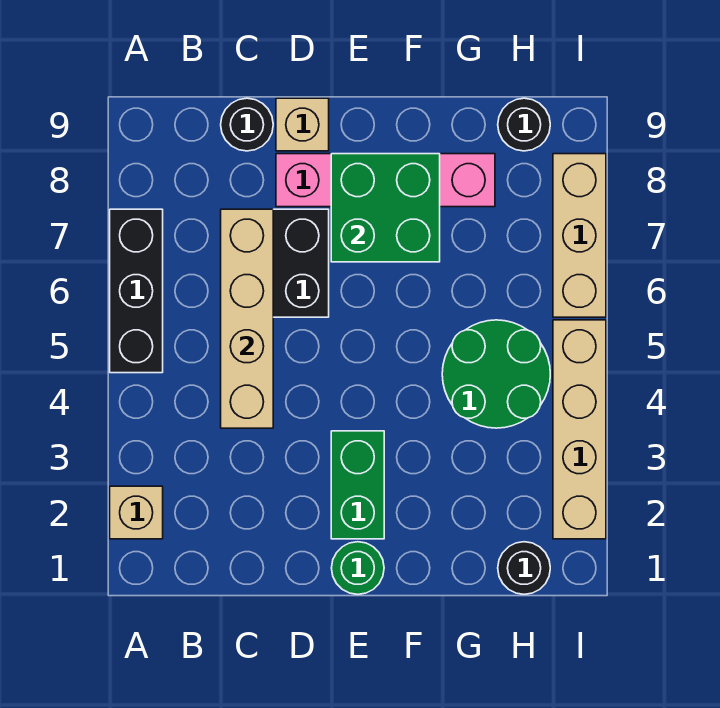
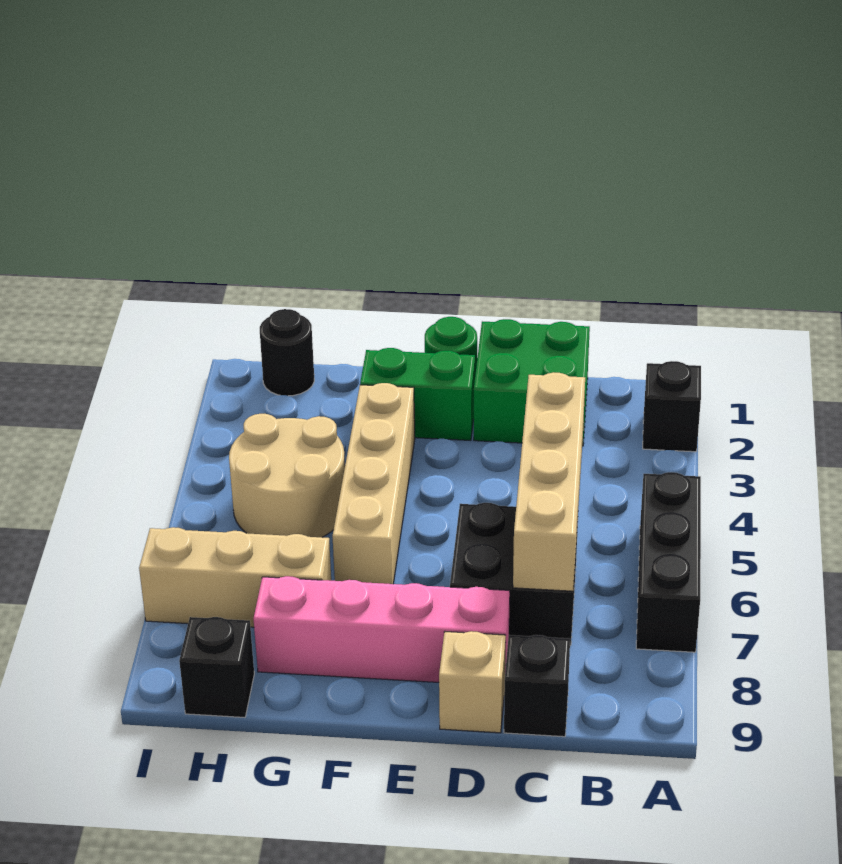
tan brick A2 level 1 -> black brick A2 level 1
black round brick C9 level 1 -> black brick C9 level 1
green brick E2:E3 level 1 -> green brick E2:F2 level 1
green brick E7:F8 level 2 -> green brick C1:D2 level 1
green round brick G4:H5 level 1 -> tan round brick G4:H5 level 1
black round brick H9 level 1 -> black brick H9 level 1
tan brick I2:I5 level 1 -> tan brick F3:F6 level 1
tan brick I6:I8 level 1 -> tan brick G7:I7 level 1

